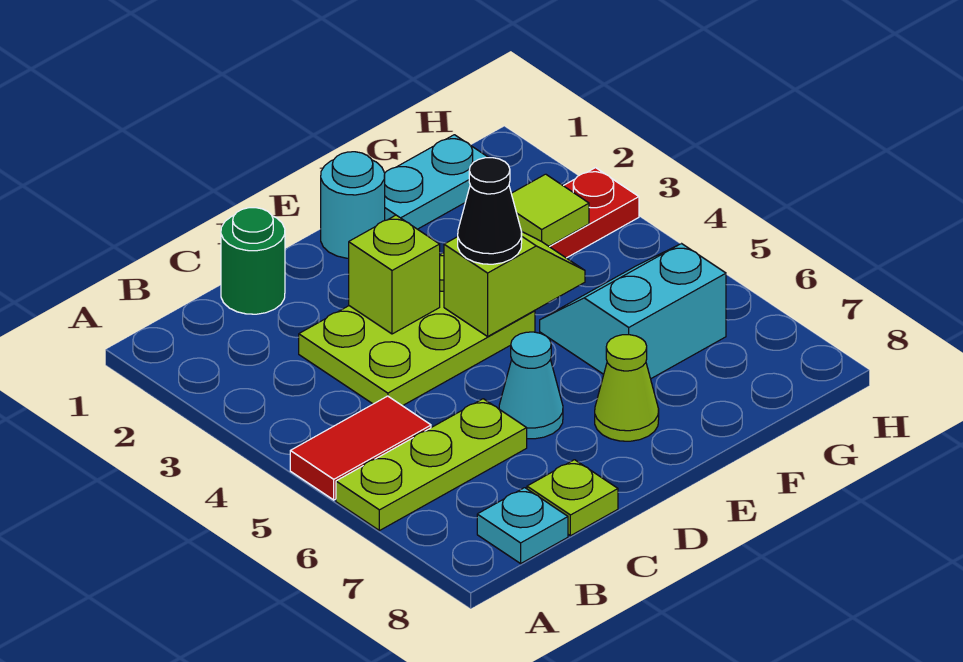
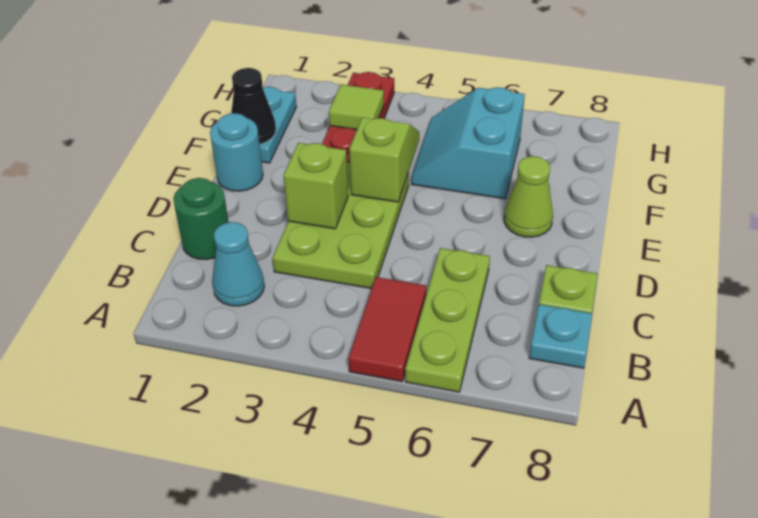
cyan cone D6 level 1 -> cyan cone B2 level 1
black cone E4 level 3 -> black cone F1 level 2

